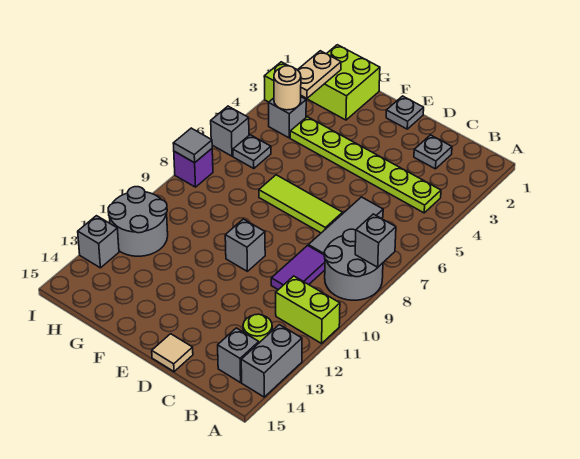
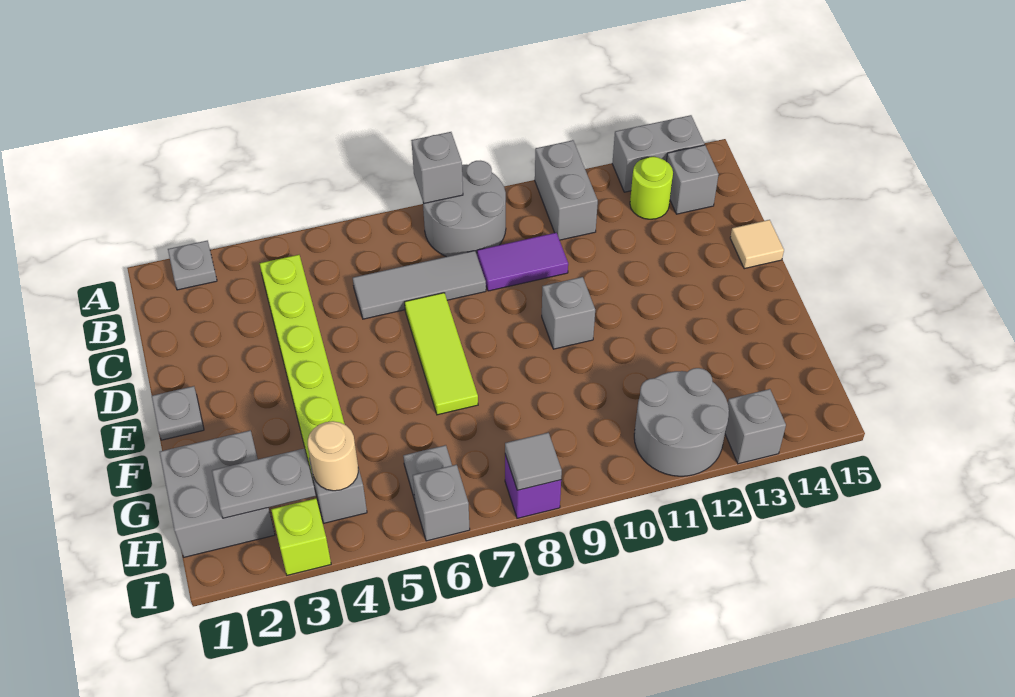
lime brick A11:B11 level 1 -> grey brick A11:B11 level 1
grey plate C2 level 1 -> grey plate A2 level 1
lime brick G1:H2 level 1 -> grey brick G1:H2 level 1
tan plate H2:H3 level 2 -> grey plate H2:H3 level 2

